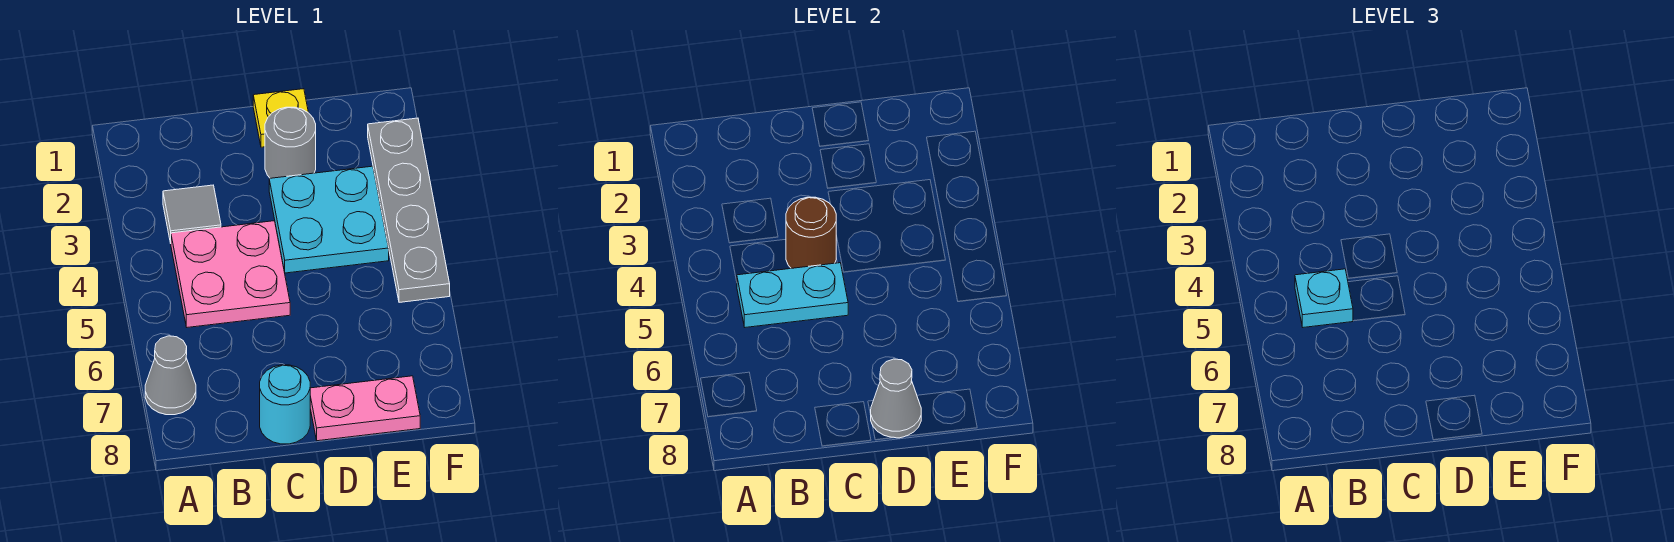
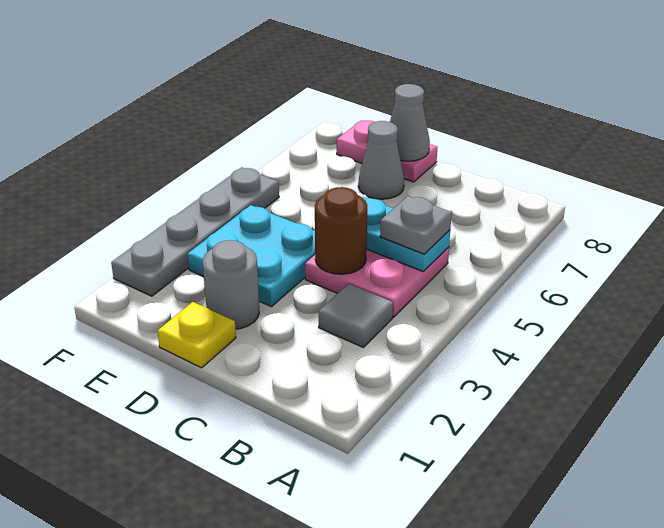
grey cone A7 level 1 -> grey cone D7 level 1
cyan plate B5 level 3 -> grey plate B5 level 3
cyan round brick C8 level 1 -> none

